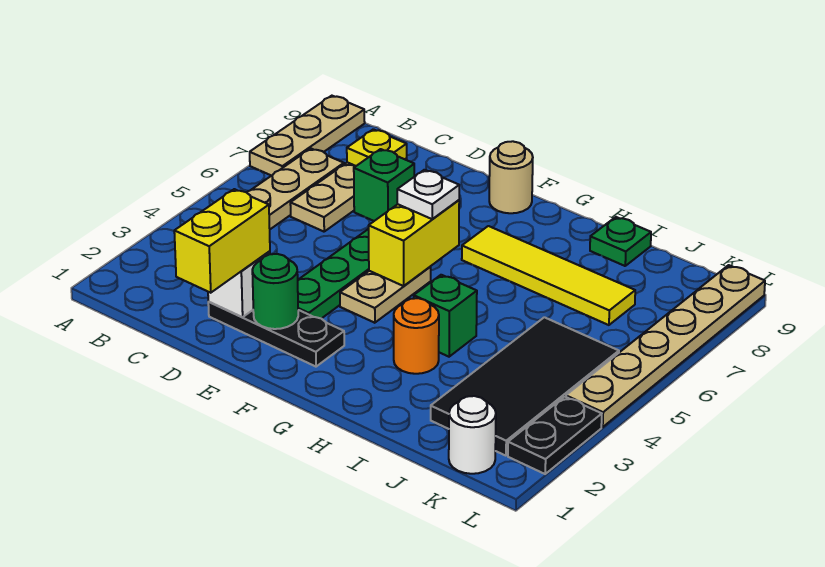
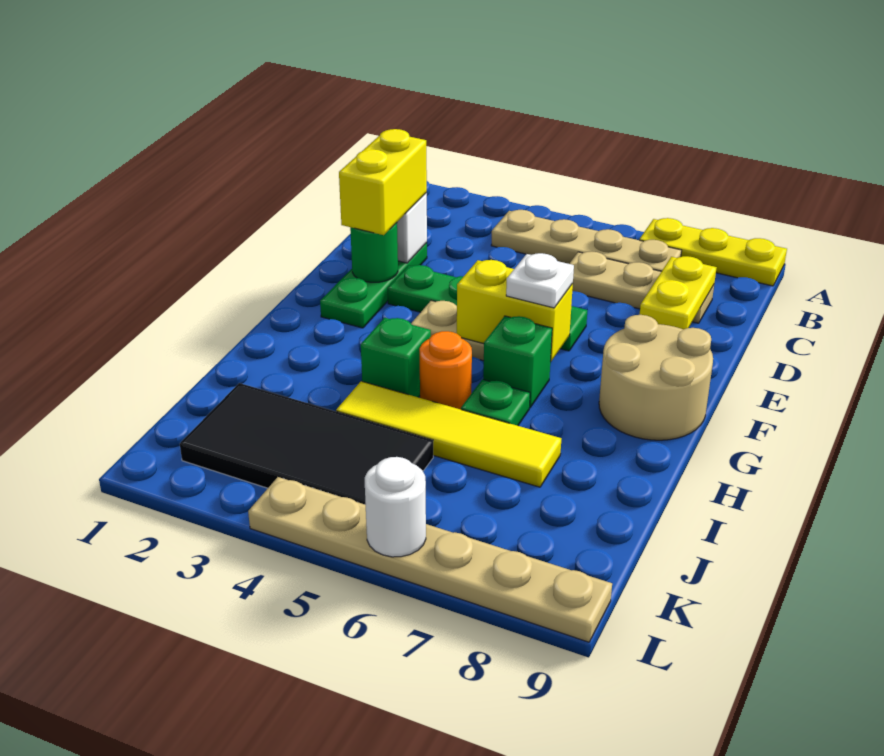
tan plate A7:A9 level 1 -> yellow plate A7:A9 level 1
yellow plate C8 level 2 -> yellow plate C8:D8 level 2
yellow brick D1:D2 level 3 -> yellow brick D2:E2 level 3
black plate D2:F2 level 1 -> green plate D2:F2 level 1
green brick D7 level 1 -> green brick G6 level 1
tan round brick F9 level 1 -> tan round brick F8:G9 level 1
yellow tile G7:J7 level 1 -> yellow tile I4:I7 level 1
orange round brick H3 level 1 -> orange round brick H5 level 1
green plate I9 level 1 -> green plate H6 level 1
white round brick K1 level 1 -> white round brick L6 level 2
black plate L2:L3 level 1 -> none

